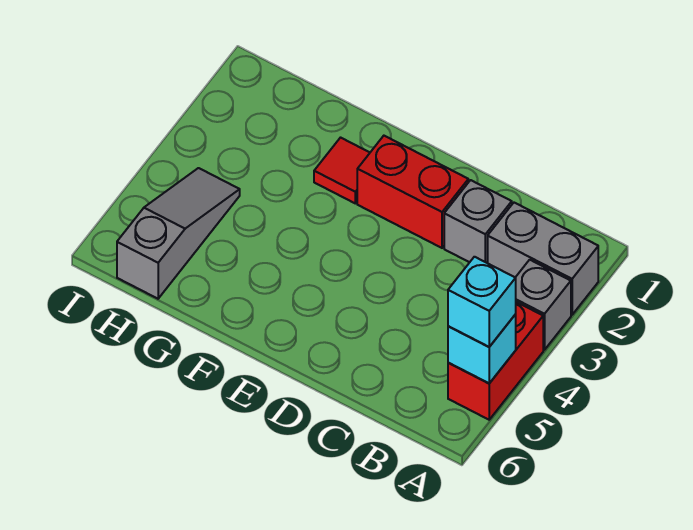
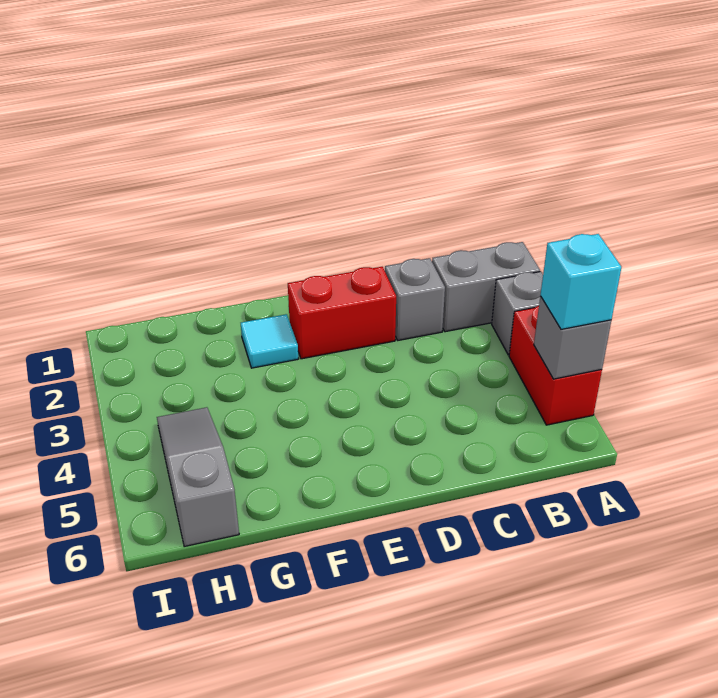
cyan brick A5 level 2 -> grey brick A5 level 2
red tile F2 level 1 -> cyan tile F2 level 1

